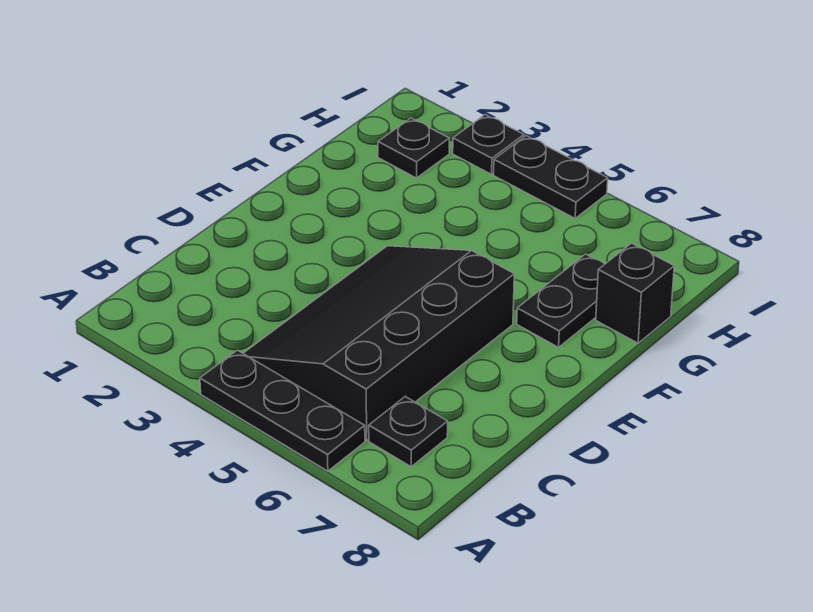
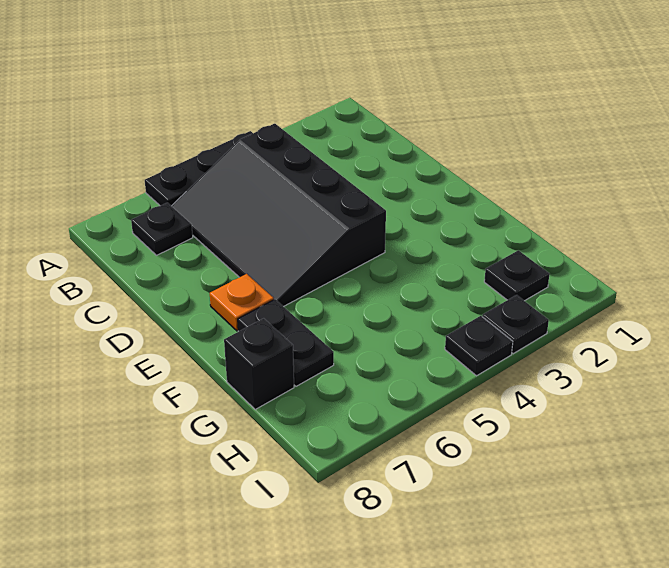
black slope B4:E6 level 1 top 6 -> black slope B4:E6 level 1 top 4
none -> orange plate E7 level 1
black plate I4:I5 level 1 -> black plate I4 level 1

